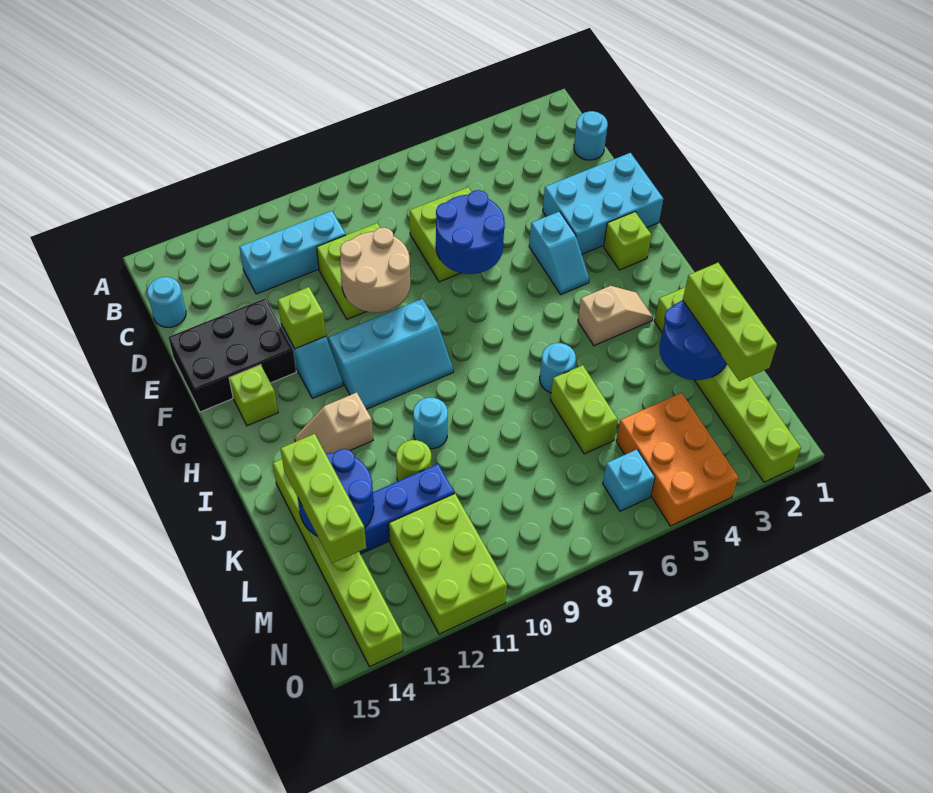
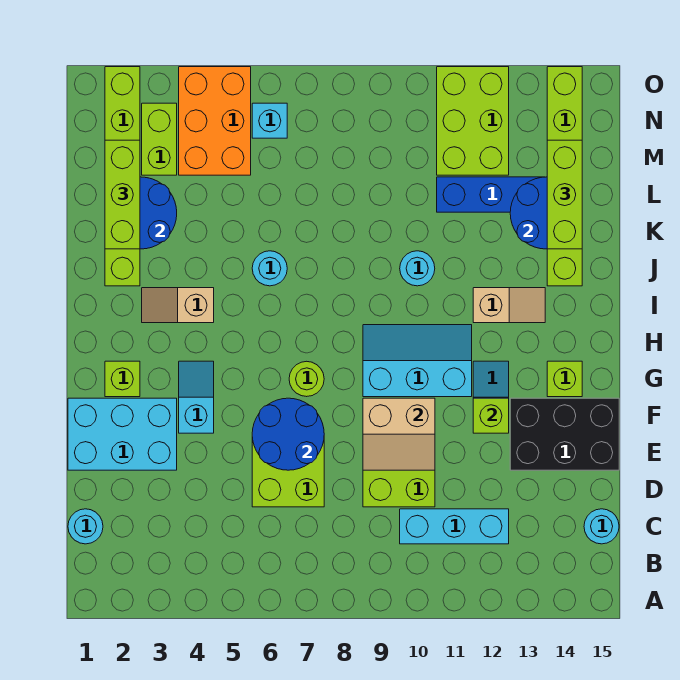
tan round brick E9:F10 level 2 -> tan slope E9:F10 level 2 top F
lime brick K6:L6 level 1 -> lime brick M3:N3 level 1
lime round brick K11 level 1 -> lime round brick G7 level 1

